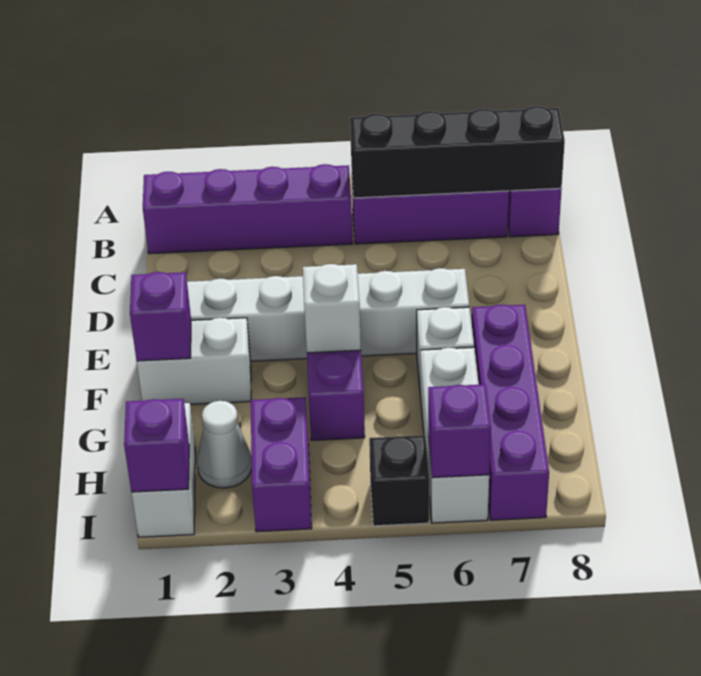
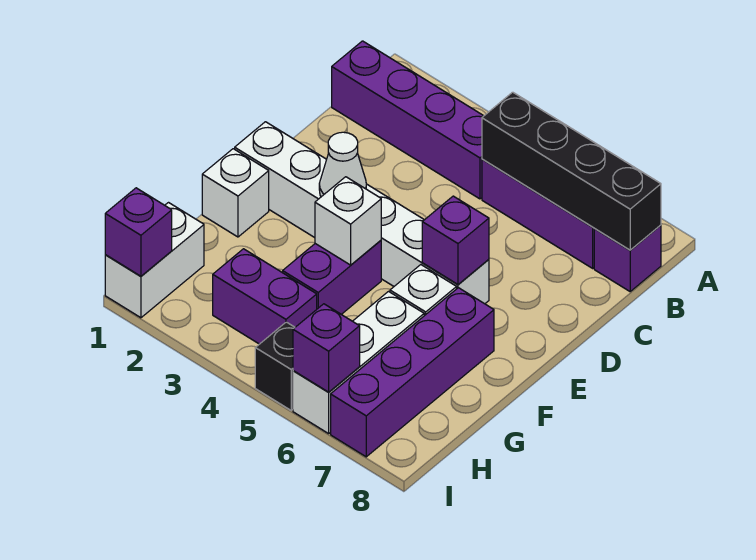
white brick F1:F2 level 1 -> white brick F1 level 1
purple brick F1 level 2 -> purple brick E6 level 2
white cone H2 level 1 -> white cone E3 level 2
purple brick H3:I3 level 1 -> purple brick H3:H4 level 1

